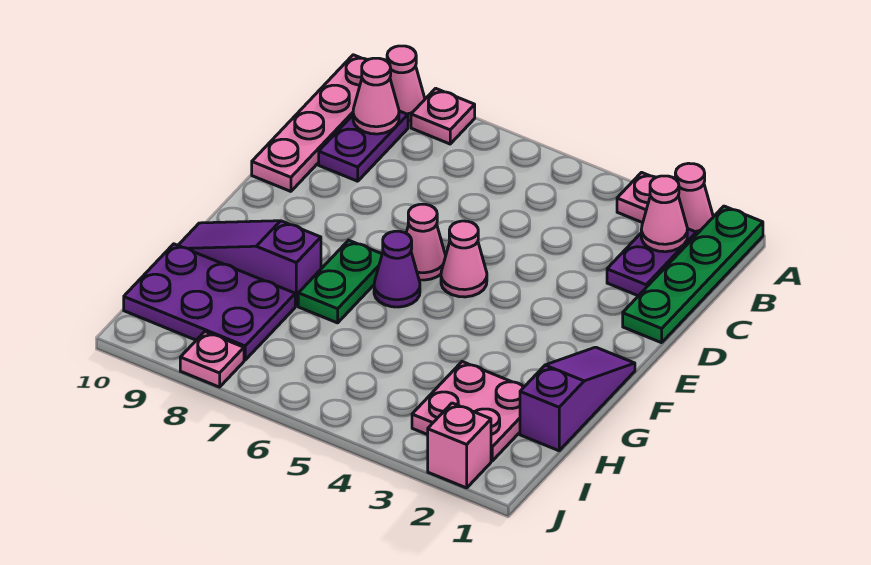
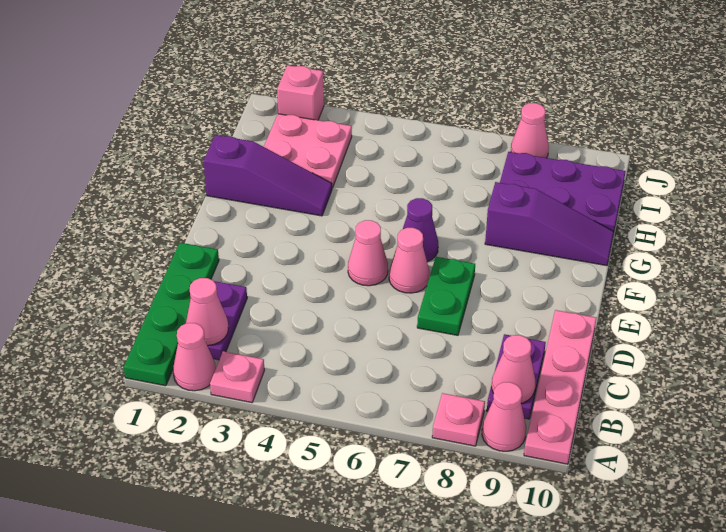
purple slope F1:H1 level 1 top H -> purple slope G1:G3 level 1 top 1
green plate F7:G7 level 1 -> green plate D7:E7 level 1
pink plate J8 level 1 -> pink cone J8 level 1

